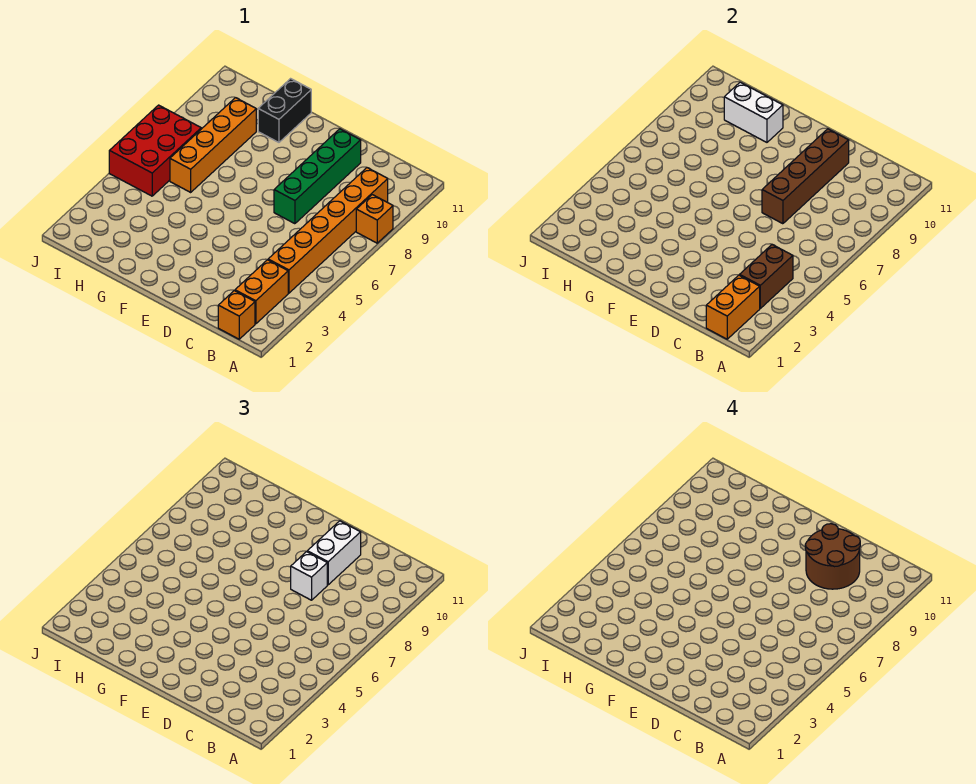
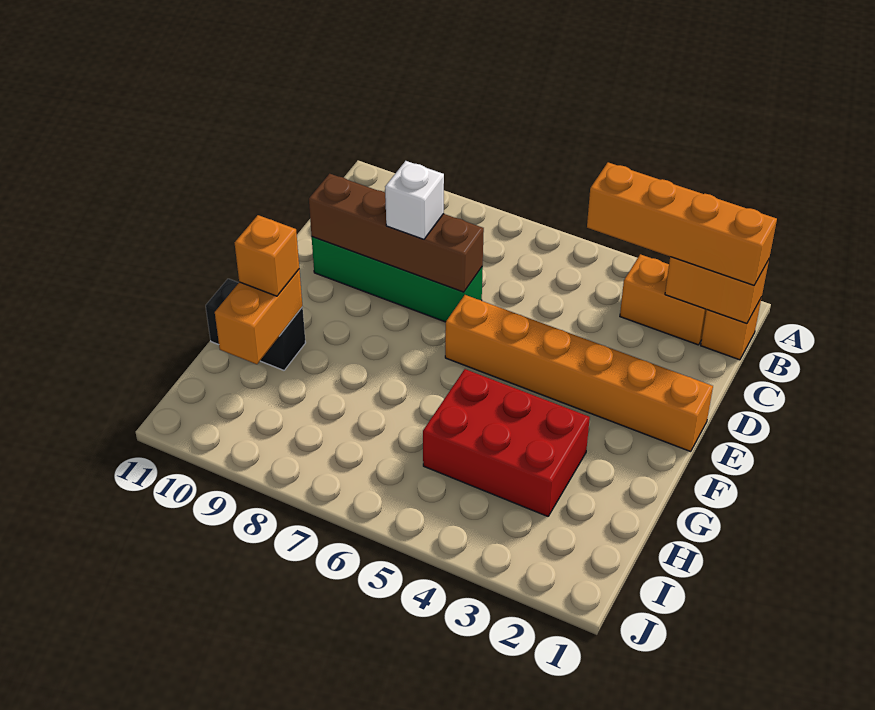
orange brick A8 level 1 -> orange brick G10 level 3
brown brick B3:B4 level 2 -> none
orange brick B4:B9 level 1 -> orange brick E1:E6 level 1
brown round brick C9:D10 level 4 -> none
white brick D9:D10 level 3 -> none
white brick G10:H10 level 2 -> orange brick G10:H10 level 2
orange brick H6:H9 level 1 -> orange brick B1:B4 level 3
red brick I5:J7 level 1 -> red brick G3:H5 level 1

